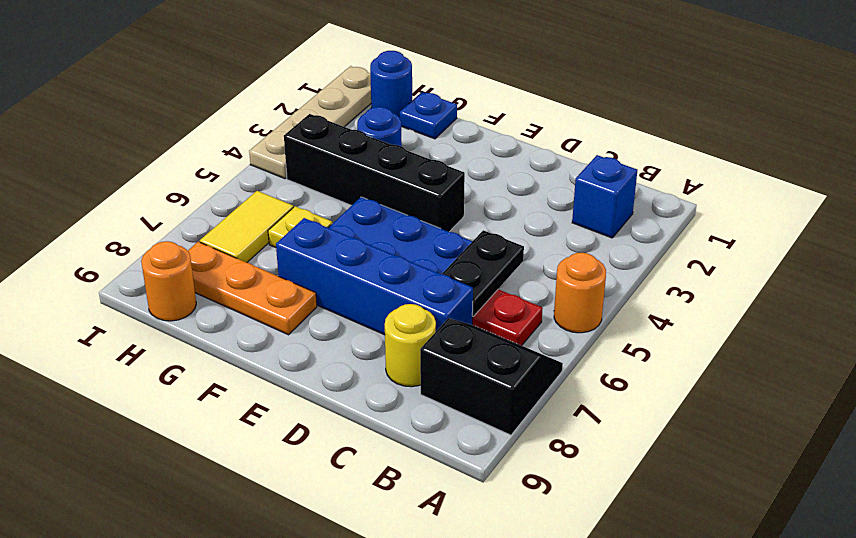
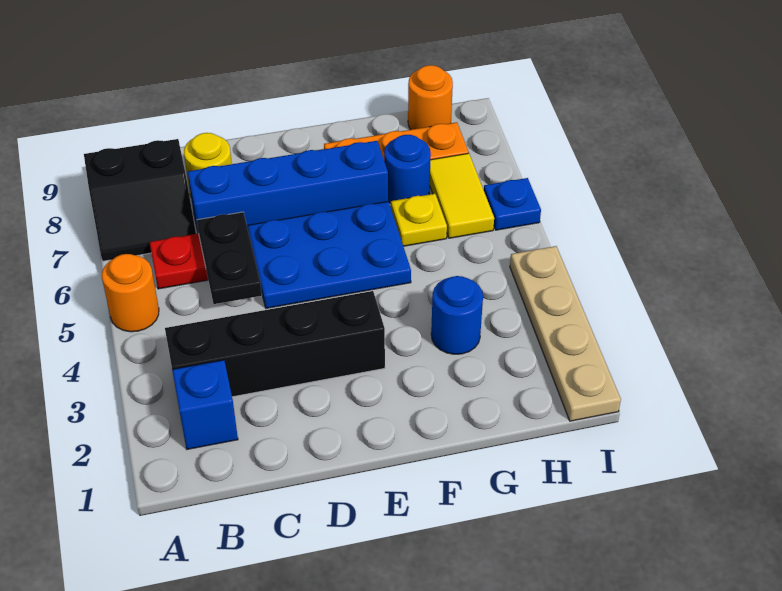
black brick E4:H4 level 1 -> black brick B3:E3 level 1
blue plate G1 level 1 -> blue plate I6 level 1
blue round brick H1 level 1 -> blue round brick G7 level 1

